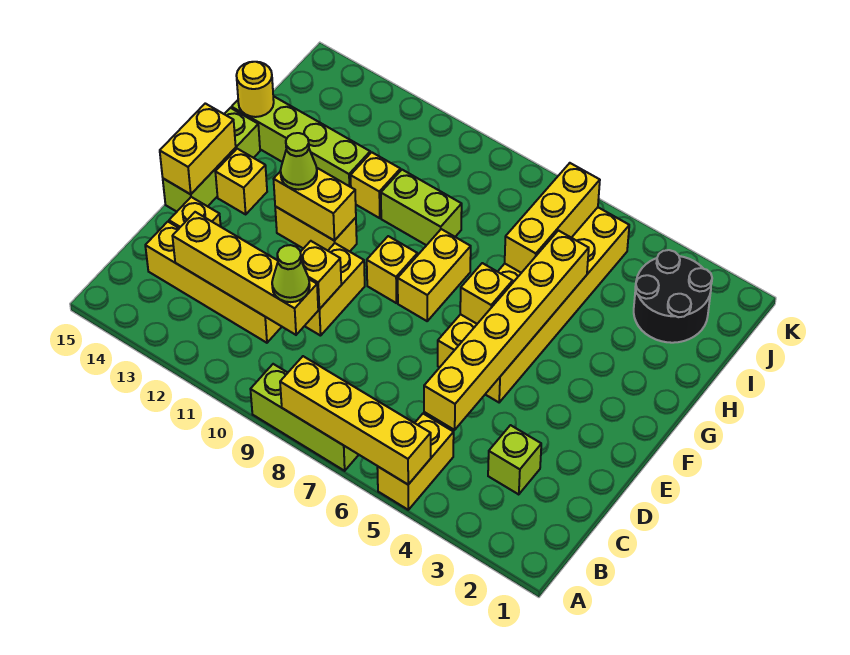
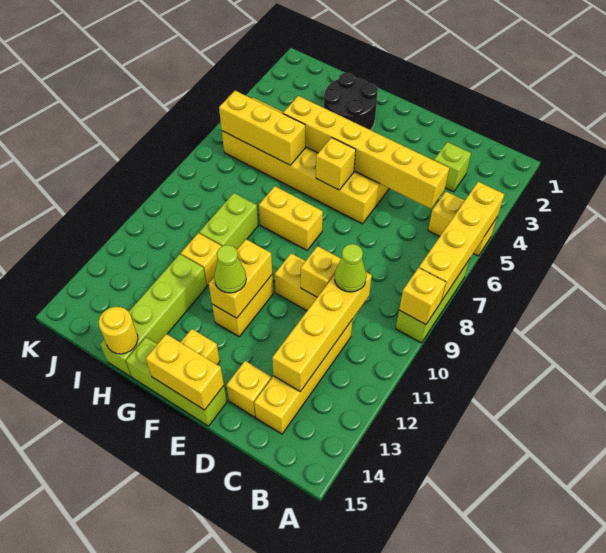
yellow brick F9 level 1 -> yellow brick A9 level 2
black round brick I2:J3 level 1 -> black round brick G2:H3 level 1

